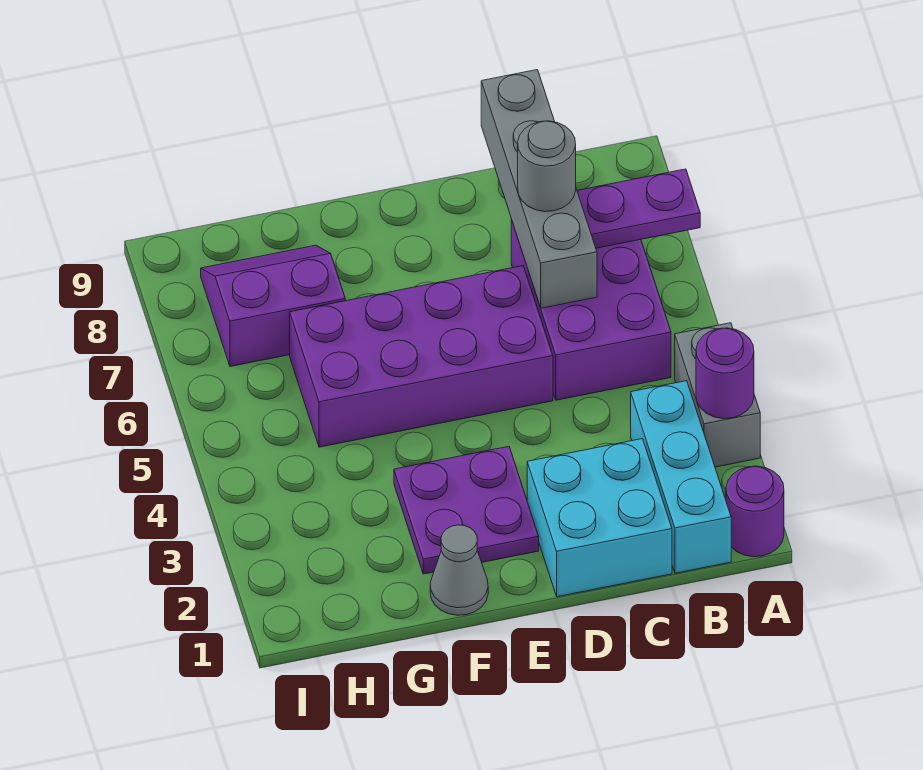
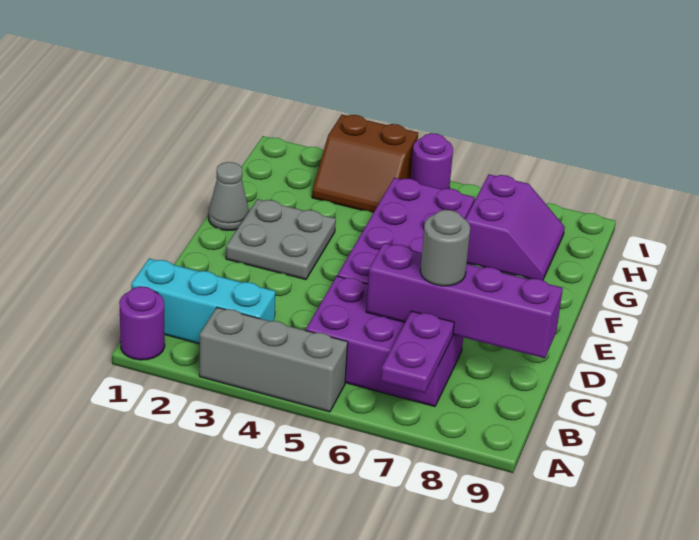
grey brick A3:A4 level 1 -> grey brick A3:A5 level 1
purple round brick A3 level 2 -> purple round brick I5 level 1
cyan brick C1:D2 level 1 -> none
grey brick C6:C9 level 2 -> purple brick C6:C9 level 2
purple plate E2:F3 level 1 -> grey plate E2:F3 level 1
none -> brown slope H3:I4 level 1 top I

